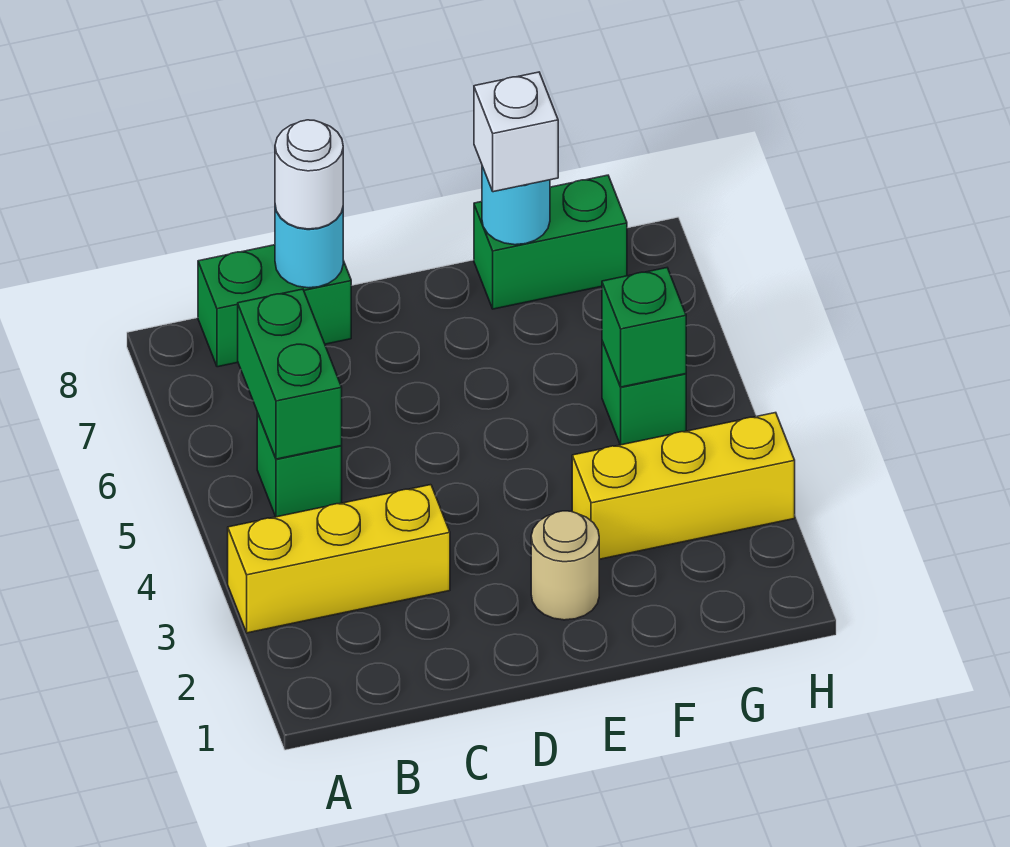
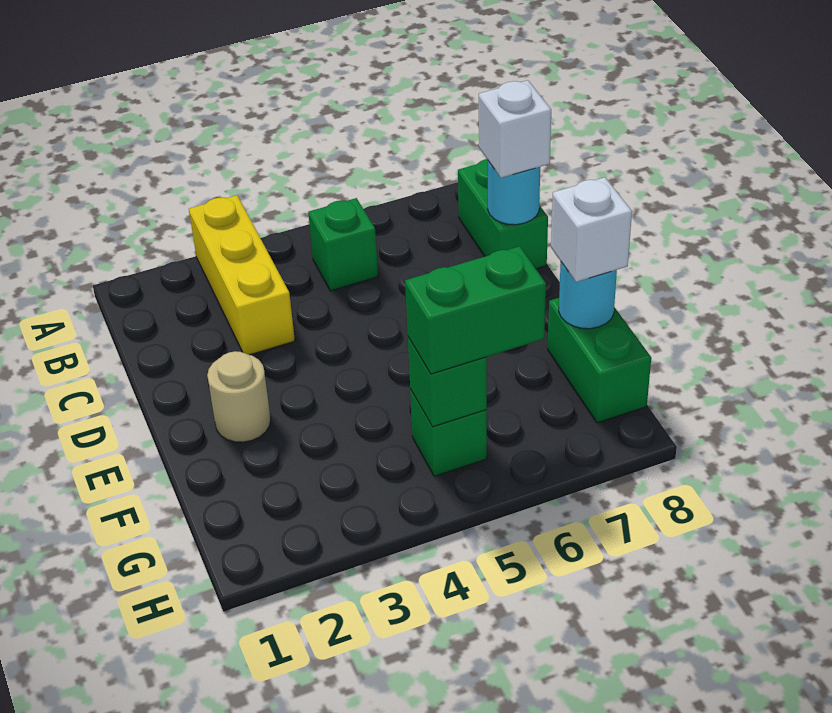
green brick B5:B6 level 2 -> green brick G5:G6 level 3
white round brick C8 level 3 -> white brick C8 level 3
yellow brick F3:H3 level 1 -> none

